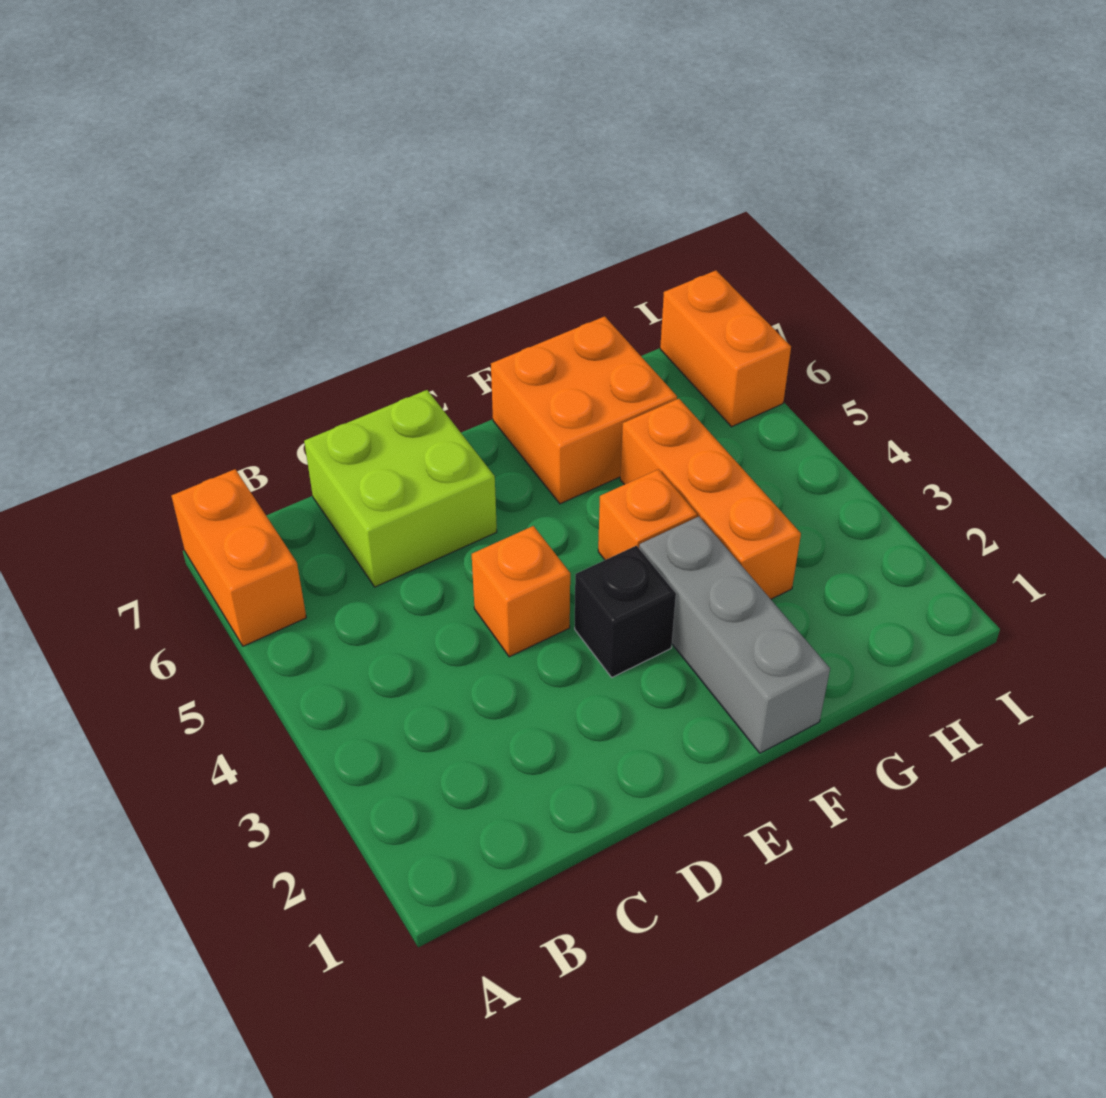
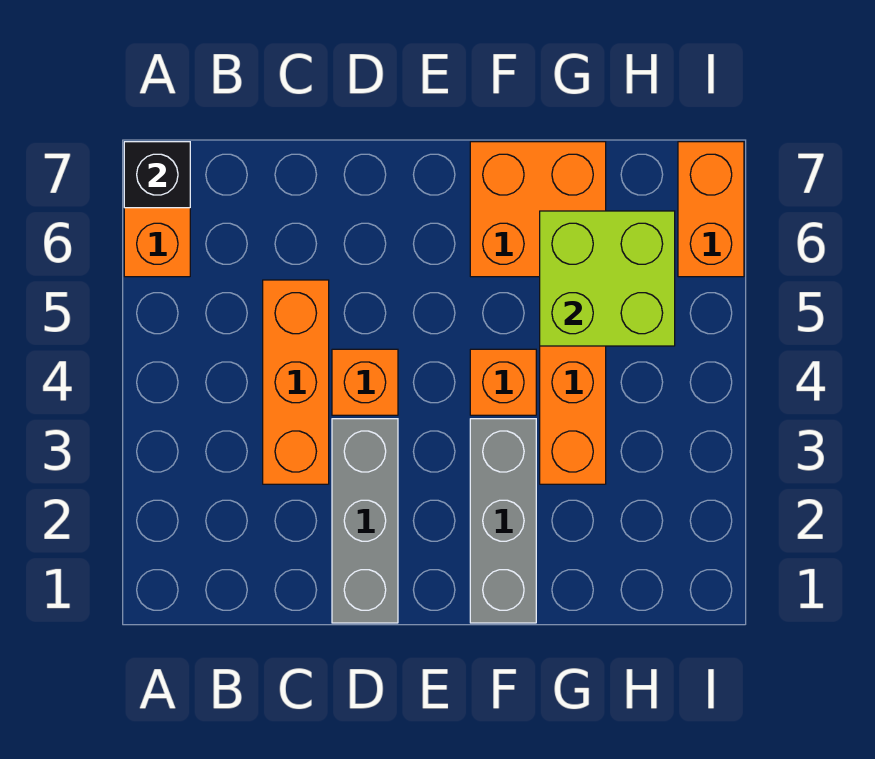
none -> orange brick C3:C5 level 1
lime brick C6:D7 level 1 -> lime brick G5:H6 level 2
none -> grey brick D1:D3 level 1
black brick E3 level 1 -> black brick A7 level 2

